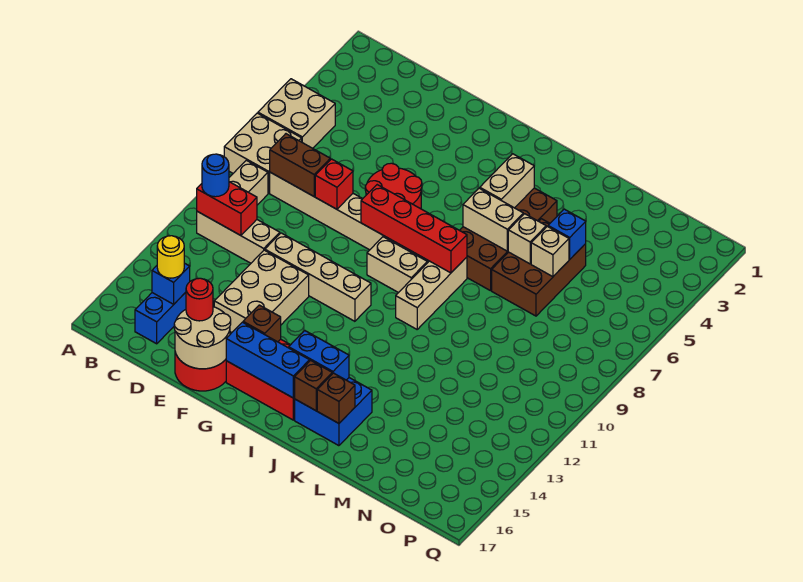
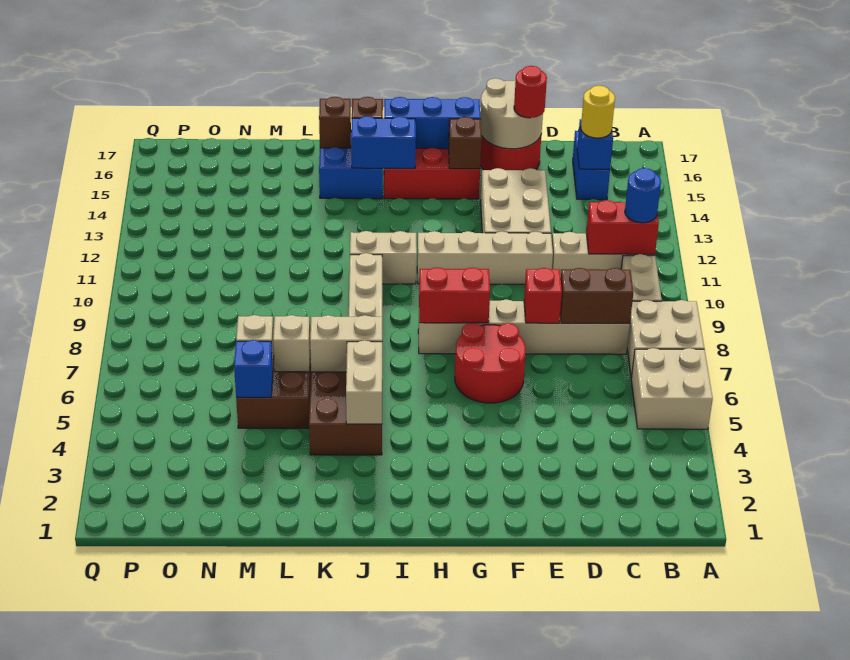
red brick G8:J8 level 2 -> red brick G8:H8 level 2
tan brick H9:I9 level 1 -> tan brick I11:J11 level 1

